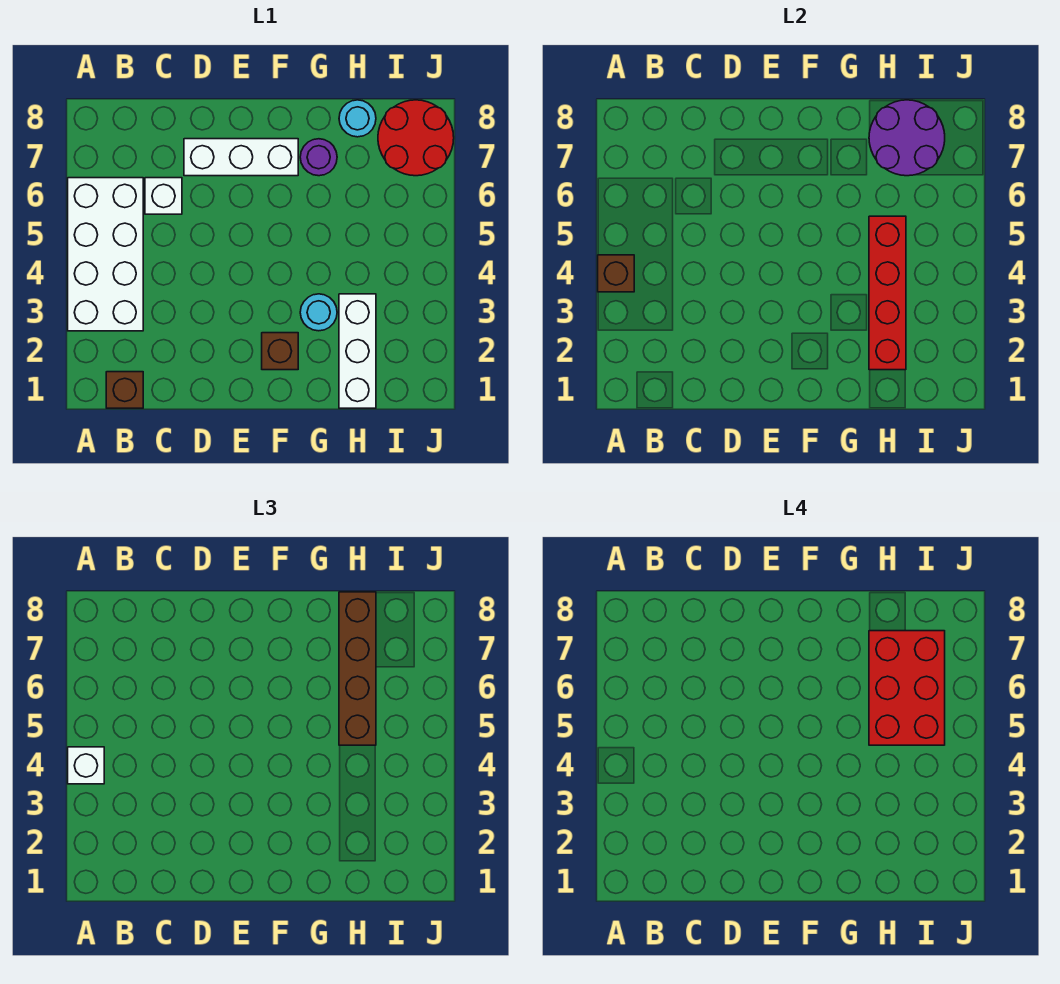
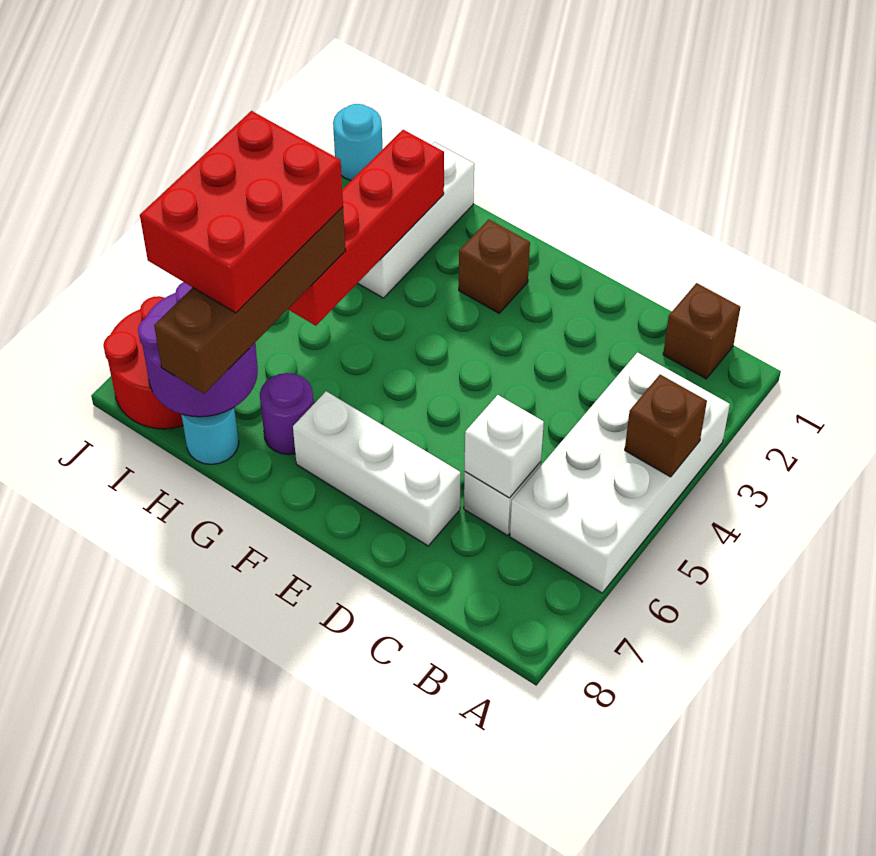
white brick A4 level 3 -> white brick C6 level 2
cyan round brick G3 level 1 -> cyan round brick J1 level 1

